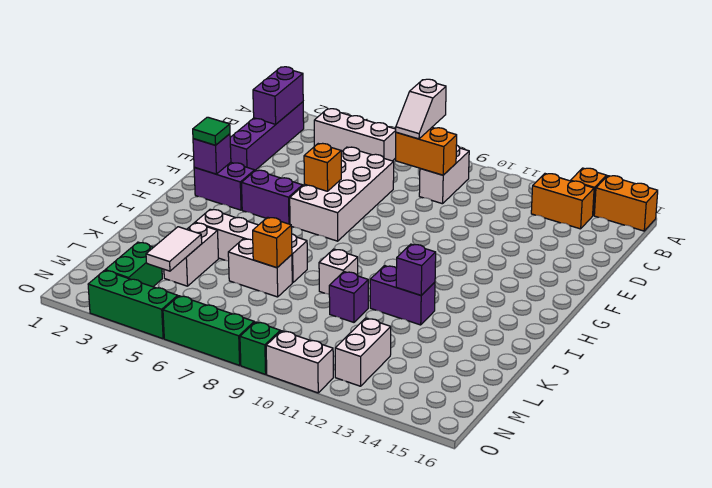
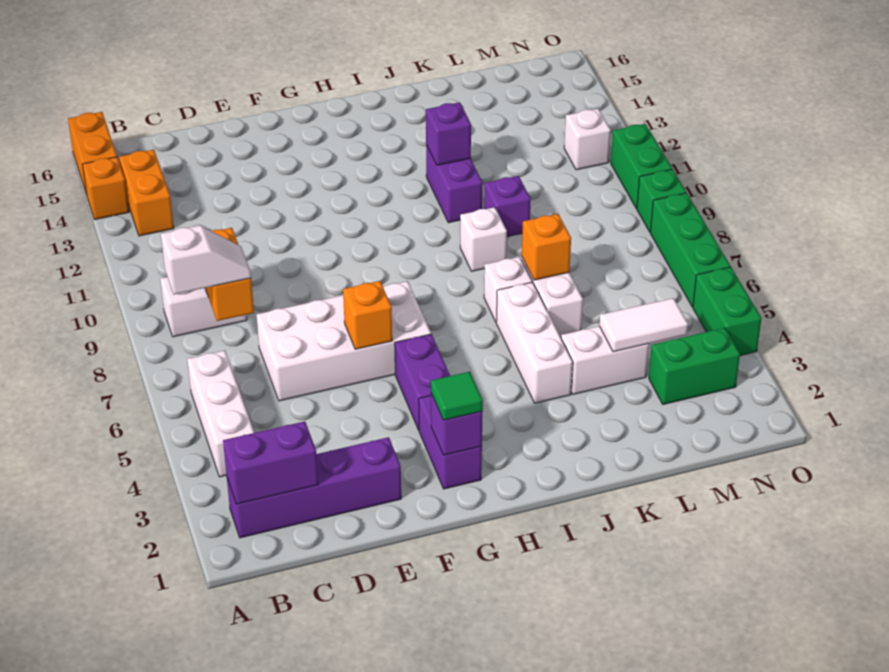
white brick M12:N12 level 1 -> white brick N12 level 1
green brick O3:O5 level 1 -> green brick O4:O5 level 1
white brick O10:O11 level 1 -> green brick O10:O11 level 1

